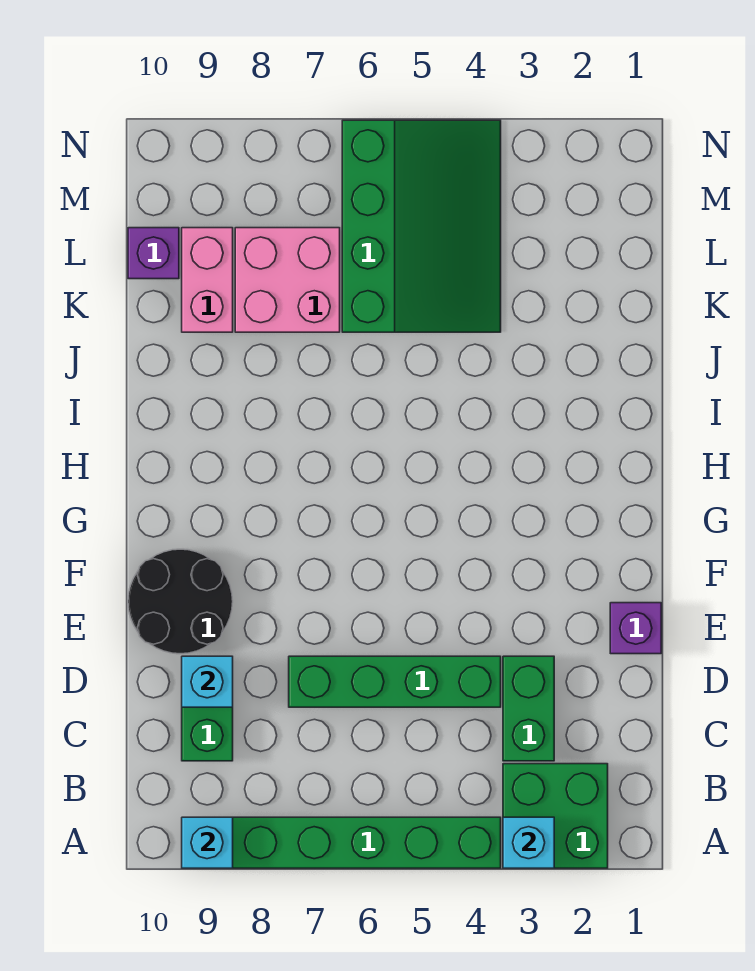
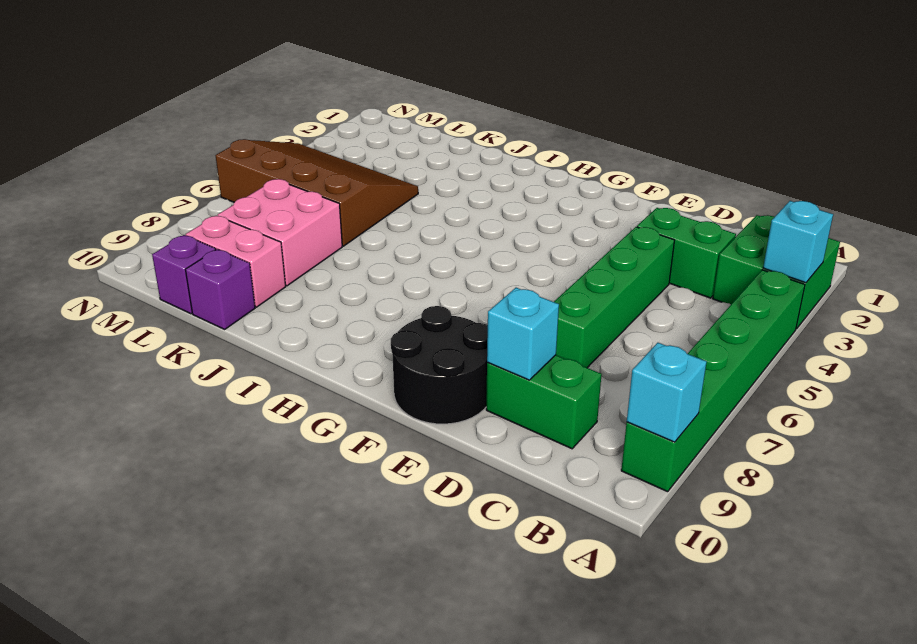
purple brick E1 level 1 -> purple brick K10 level 1
green slope K4:N6 level 1 top 6 -> brown slope K4:N6 level 1 top 6

